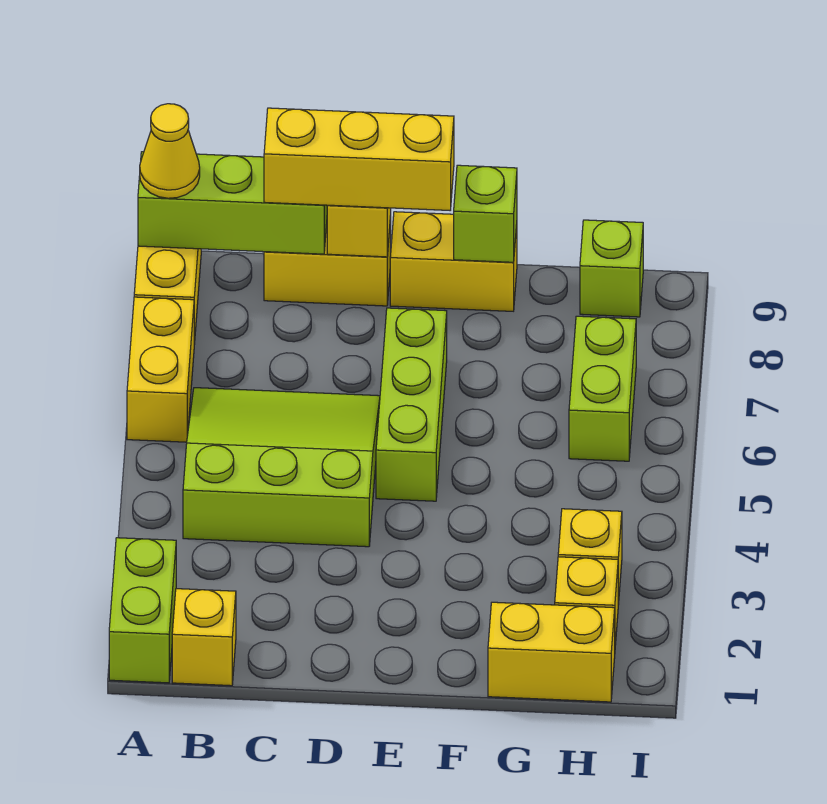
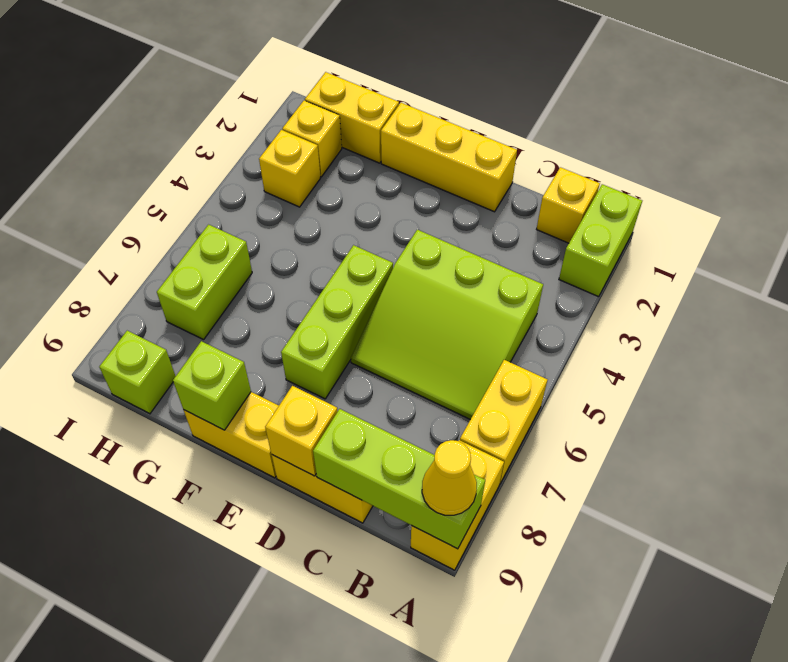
yellow brick C9:E9 level 3 -> yellow brick D1:F1 level 1

